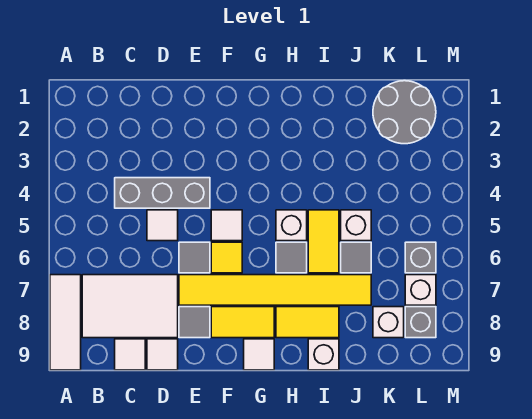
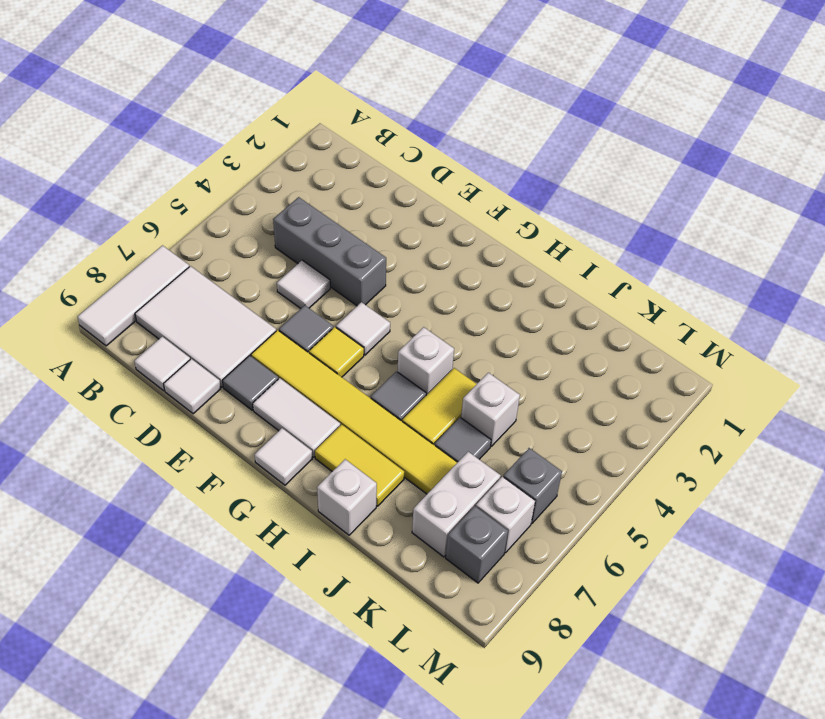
yellow tile F8:G8 level 1 -> white tile F8:G8 level 1
grey round brick K1:L2 level 1 -> none
white brick K8 level 1 -> white brick K7:K8 level 1

